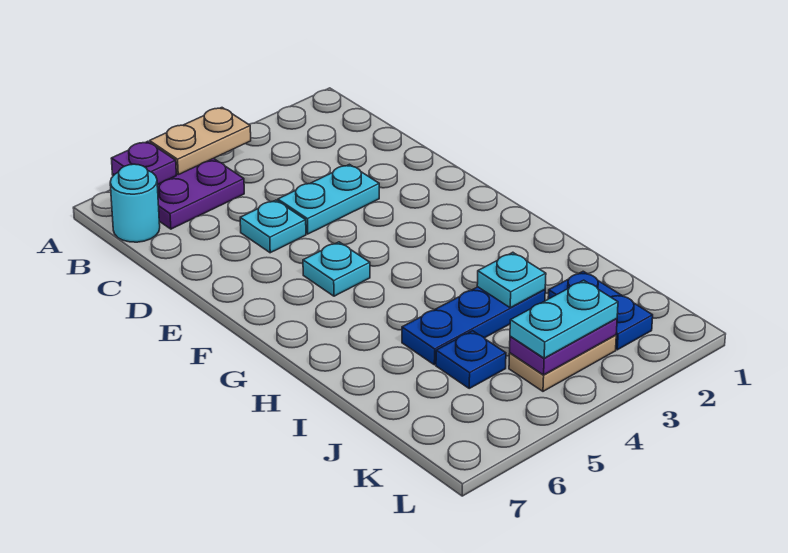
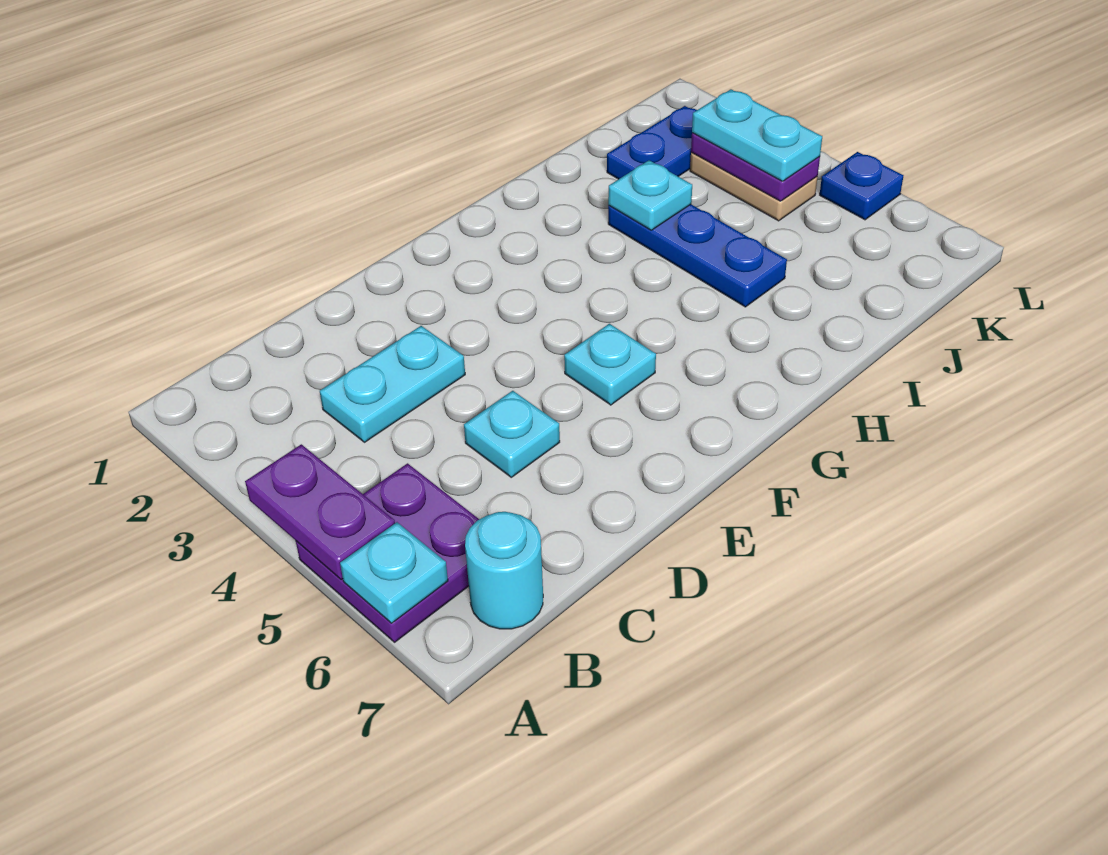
tan plate A4:A5 level 2 -> purple plate A4:A5 level 2
purple plate A6 level 2 -> cyan plate A6 level 2
cyan plate D3:D4 level 1 -> cyan plate C3:D3 level 1
blue plate J5 level 1 -> blue plate L5 level 1

